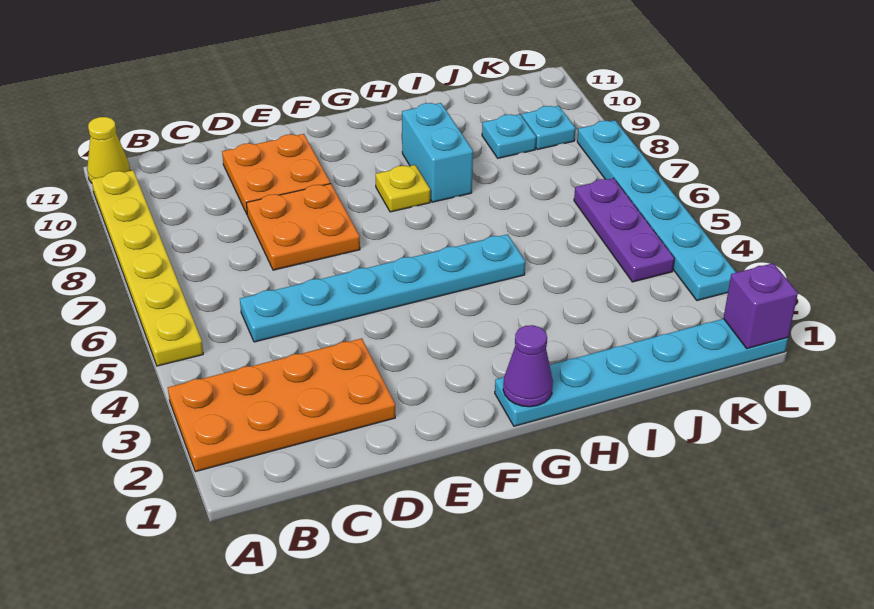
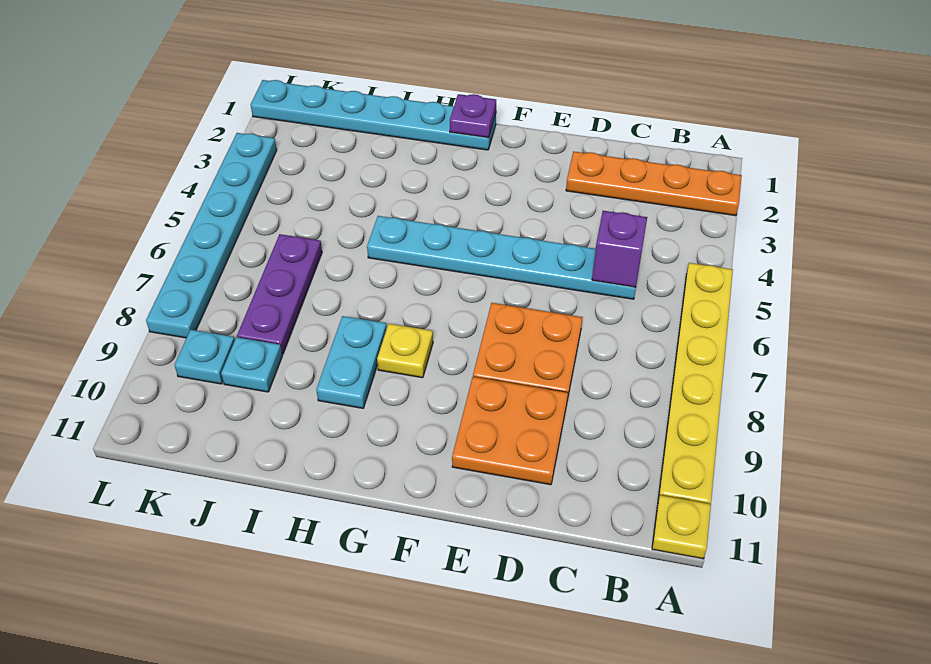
orange plate A2:D3 level 1 -> orange plate A2:D2 level 1
yellow cone A11 level 1 -> yellow plate A11 level 1
purple cone G1 level 2 -> purple plate G1 level 2
cyan brick H8:H9 level 1 -> cyan plate H8:H9 level 1
purple plate K4:K6 level 1 -> purple plate J6:J8 level 1
purple brick L1 level 2 -> purple brick C5 level 2

